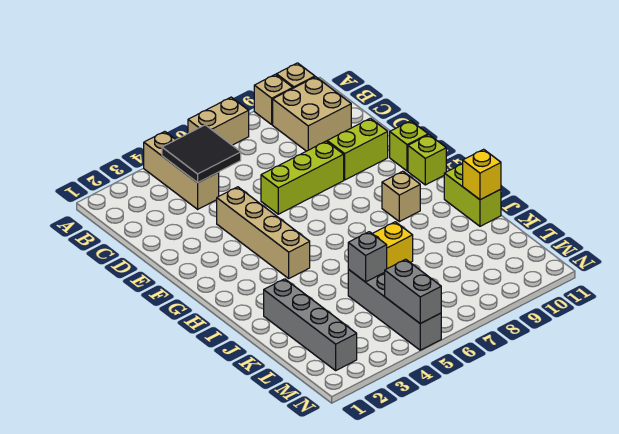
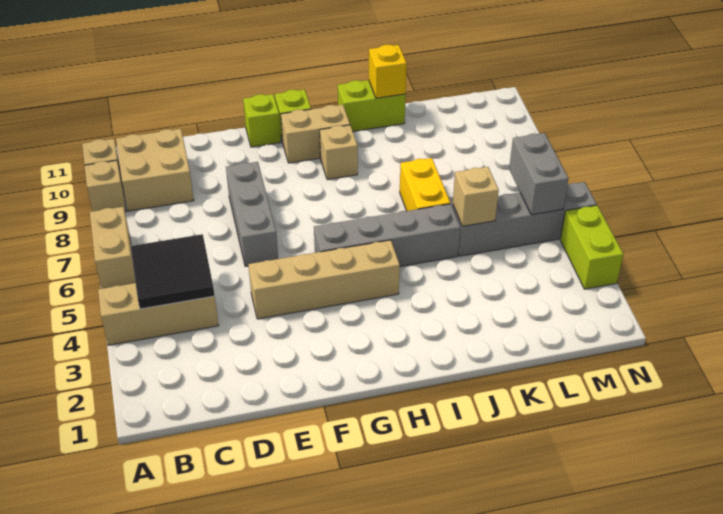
lime brick E6:E8 level 1 -> grey brick E6:E8 level 1
lime brick E9:E10 level 1 -> lime brick N3:N4 level 1
none -> tan brick G10:H10 level 1
grey brick J2:M2 level 1 -> grey brick G5:J5 level 1
grey brick K5 level 2 -> tan brick K5 level 2
grey brick M5:N5 level 2 -> grey brick M5:M6 level 2

